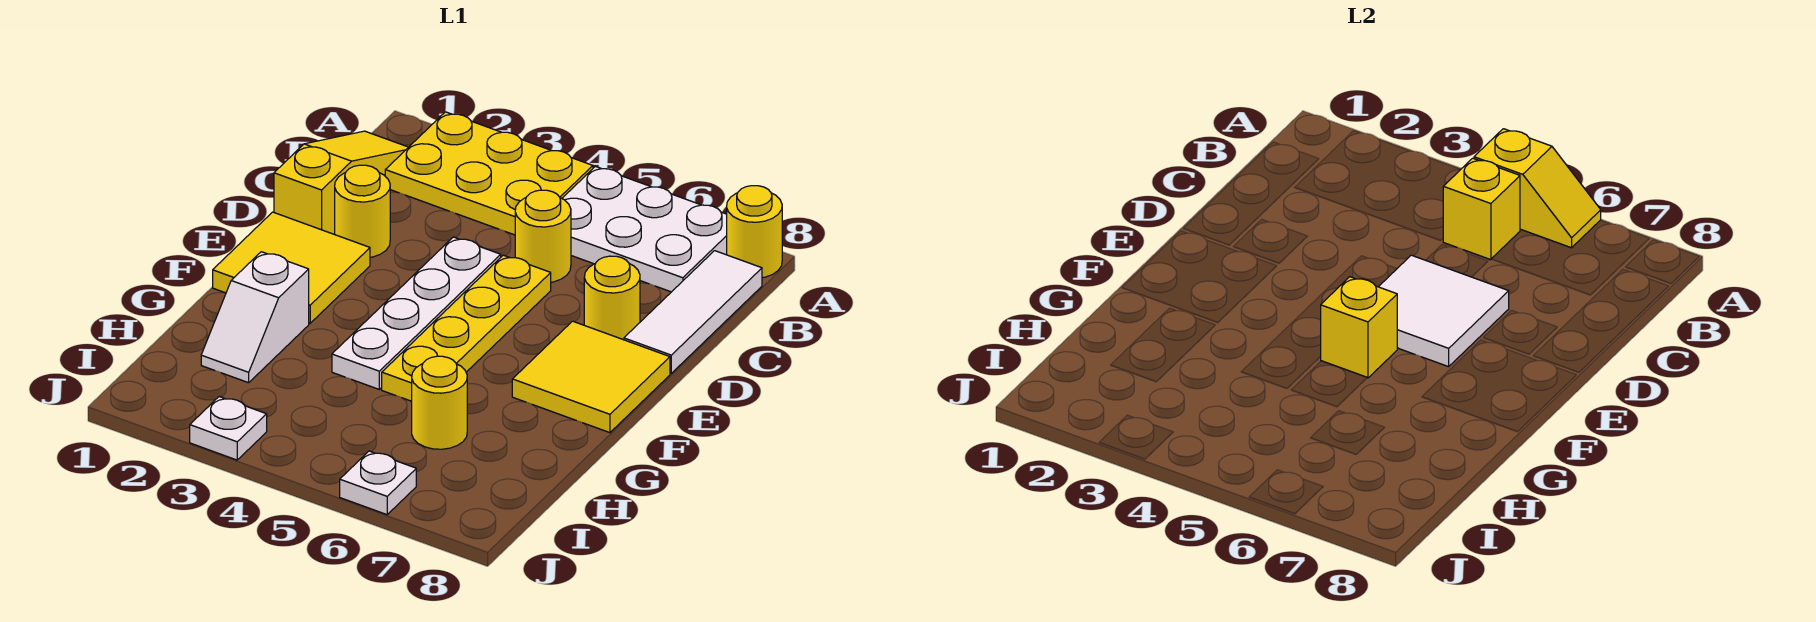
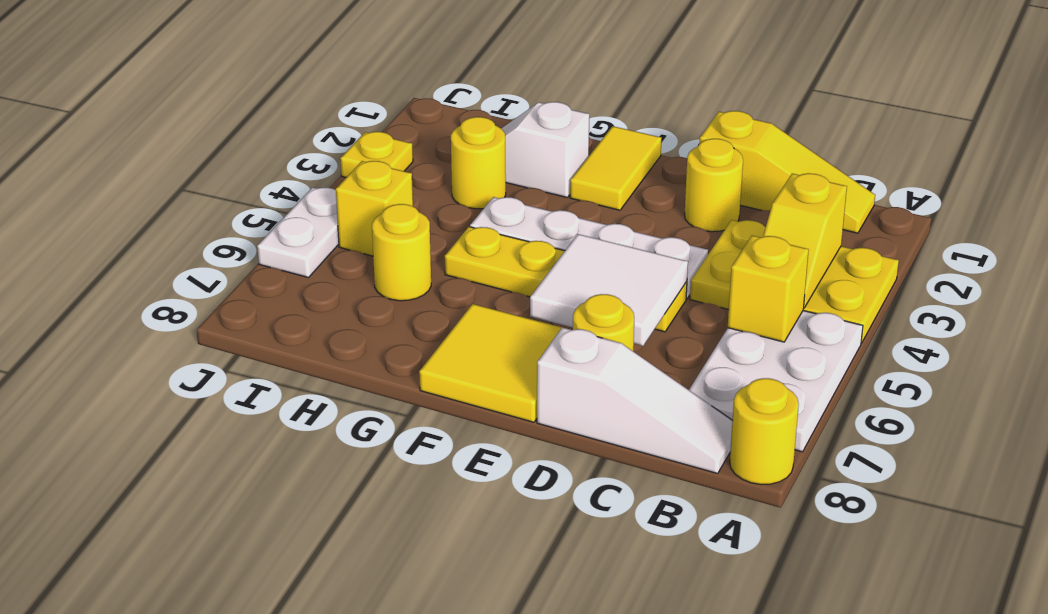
yellow plate A2:B4 level 1 -> yellow plate A3:C4 level 1
yellow slope A5:A6 level 2 top 5 -> yellow slope B3:B4 level 2 top 3
white tile B8:D8 level 1 -> white slope B8:D8 level 1 top D
yellow round brick C5 level 1 -> yellow round brick H3 level 1
yellow tile E1:F2 level 1 -> yellow tile F1:F2 level 1
yellow brick F5 level 2 -> yellow brick I5 level 1
white plate J3 level 1 -> yellow plate J3 level 1
white plate J6 level 1 -> white plate J5:J6 level 1

